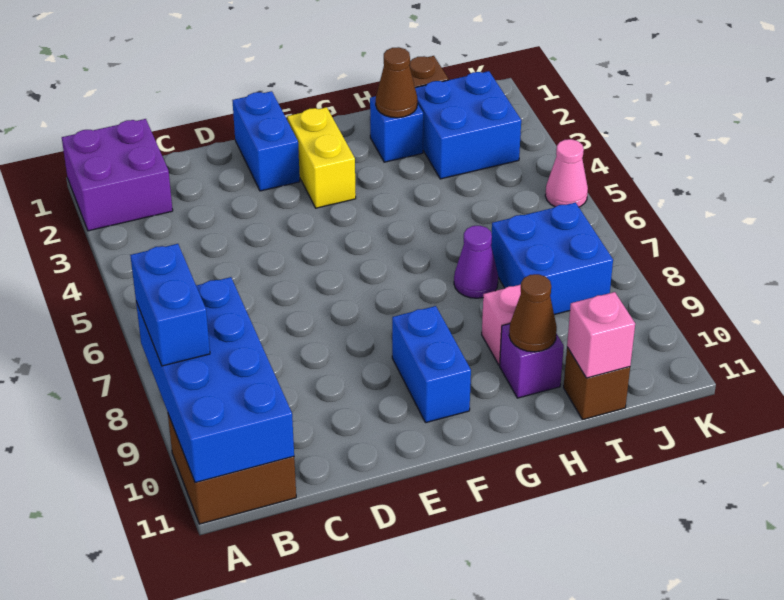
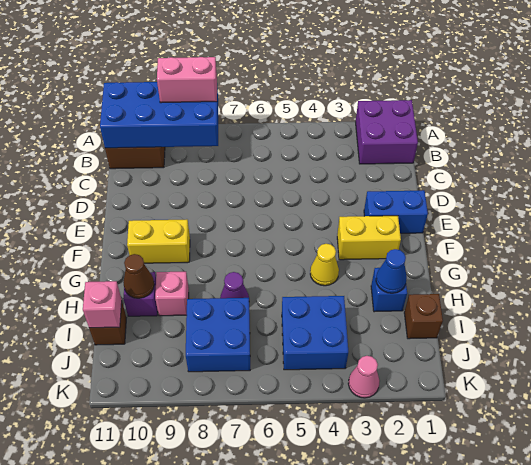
blue brick A8:A9 level 3 -> pink brick A8:A9 level 3
blue brick F9:F10 level 1 -> yellow brick F9:F10 level 1
none -> yellow cone G4 level 1
brown cone H2 level 2 -> blue cone H2 level 2
blue brick I2:J3 level 1 -> blue brick I4:J5 level 1
pink cone K5 level 1 -> pink cone K3 level 1

